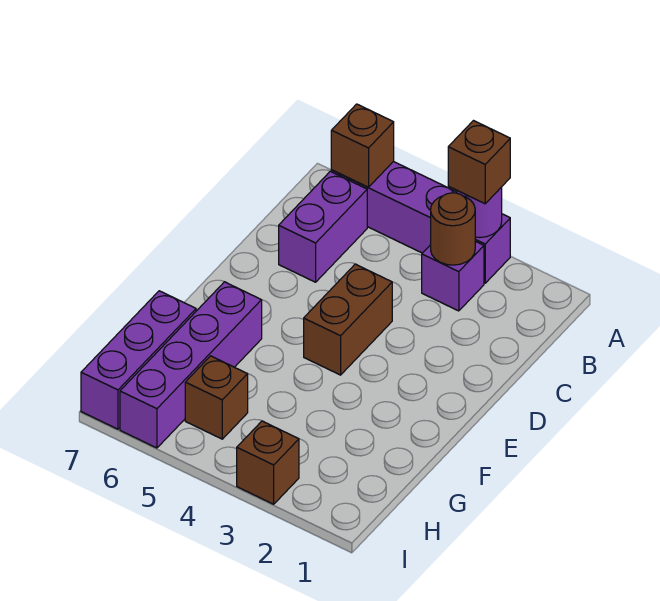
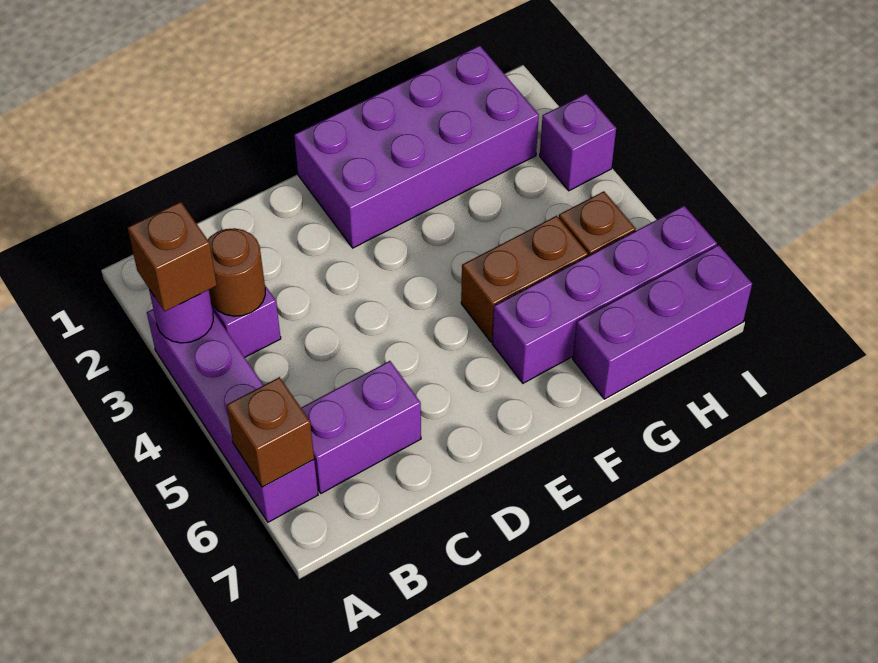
brown brick D4:E4 level 1 -> brown brick F5:G5 level 1
none -> purple brick E1:H2 level 1
brown brick I3 level 1 -> purple brick I3 level 1

